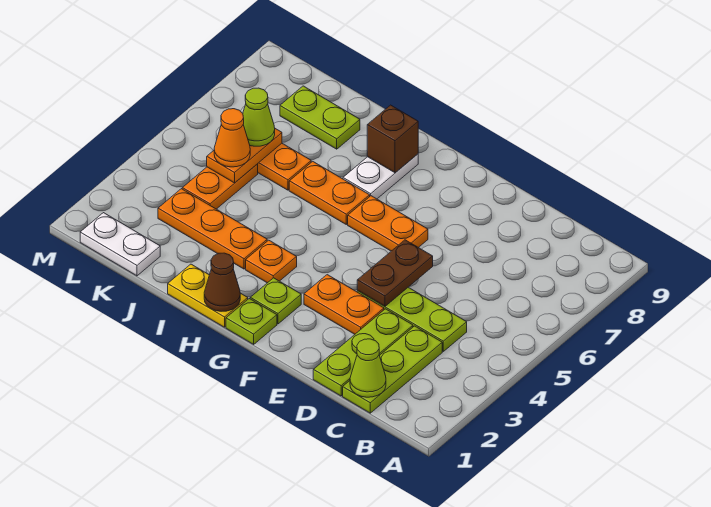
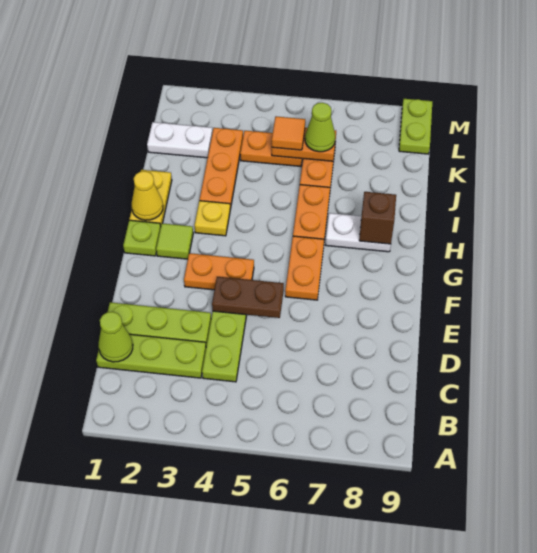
orange plate E3:F3 level 1 -> orange plate F3:F4 level 1
lime plate G2 level 1 -> lime tile G2 level 1
brown cone H1 level 2 -> yellow cone H1 level 2
orange plate H3 level 1 -> yellow plate H3 level 1
lime plate J8:K8 level 1 -> lime plate L9:M9 level 1
white plate K1:L1 level 1 -> white plate K1:K2 level 1
orange cone K5 level 3 -> orange tile K5 level 3

